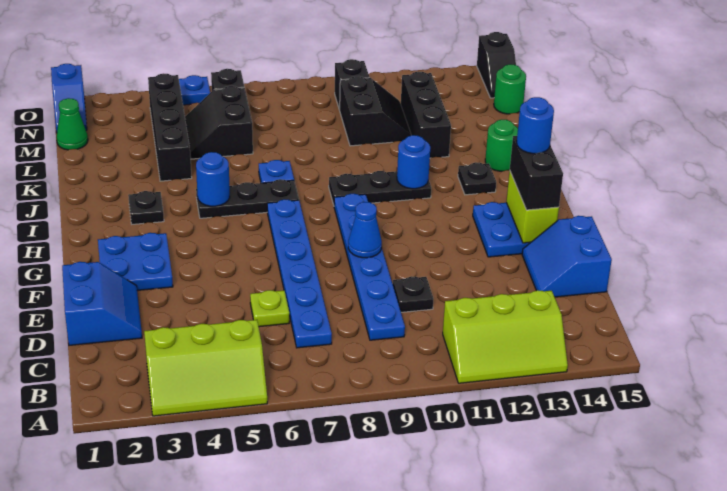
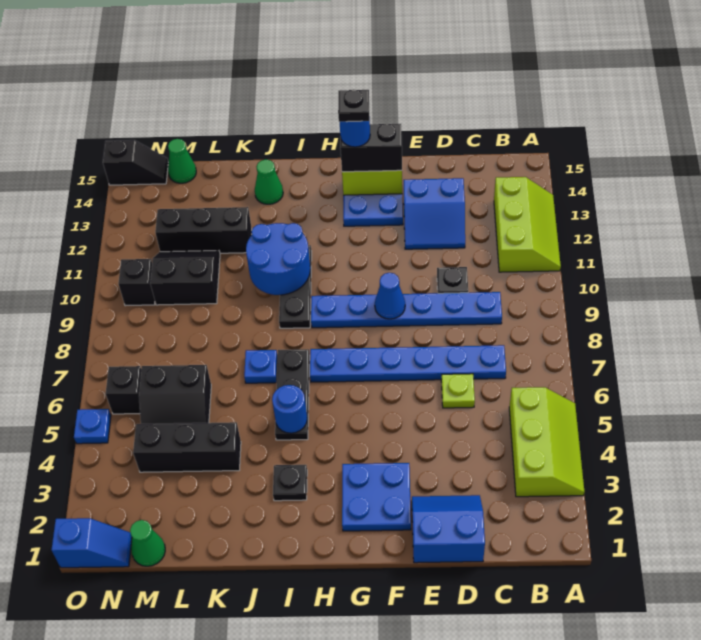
blue slope D14:E15 level 1 top 15 -> blue slope D12:E13 level 1 top 13
blue round brick I11 level 2 -> blue round brick I10:J11 level 2
black plate I13 level 1 -> black plate G14 level 5
green round brick J14 level 1 -> green cone J14 level 1
black brick K4:N4 level 1 -> black brick K4:M4 level 1
green round brick M15 level 1 -> green cone M15 level 1

